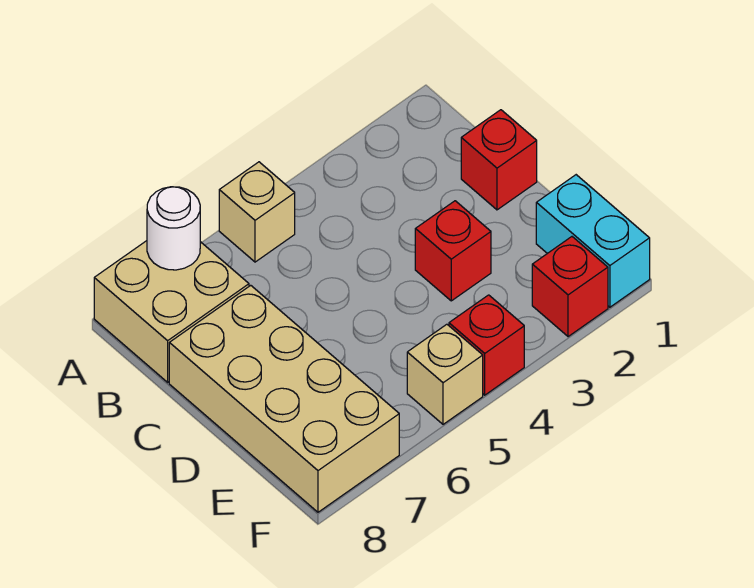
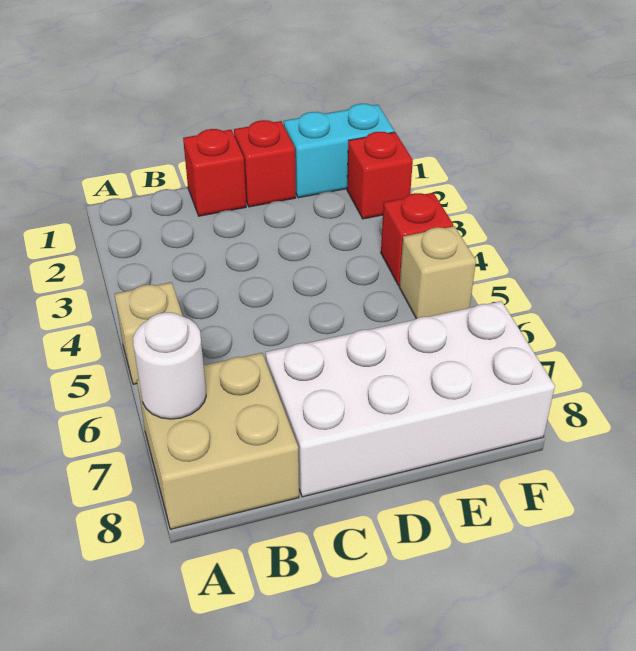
tan brick C7:F8 level 1 -> white brick C7:F8 level 1
red brick D3 level 1 -> red brick D1 level 1

